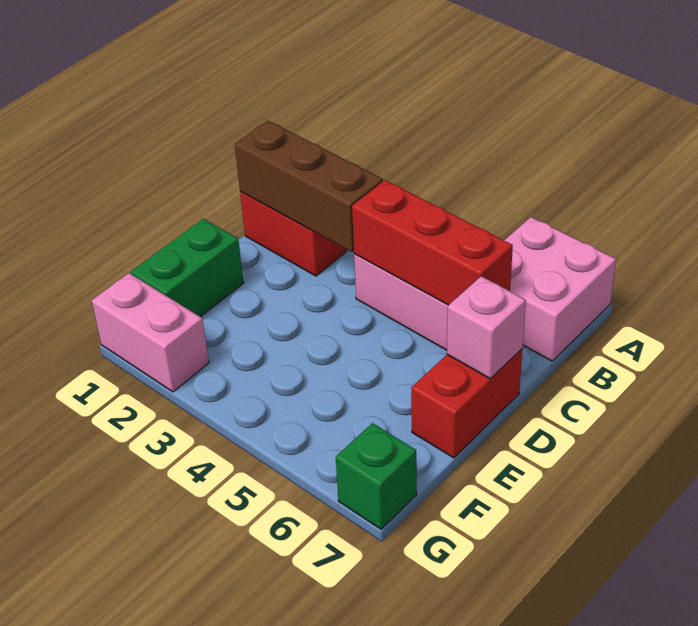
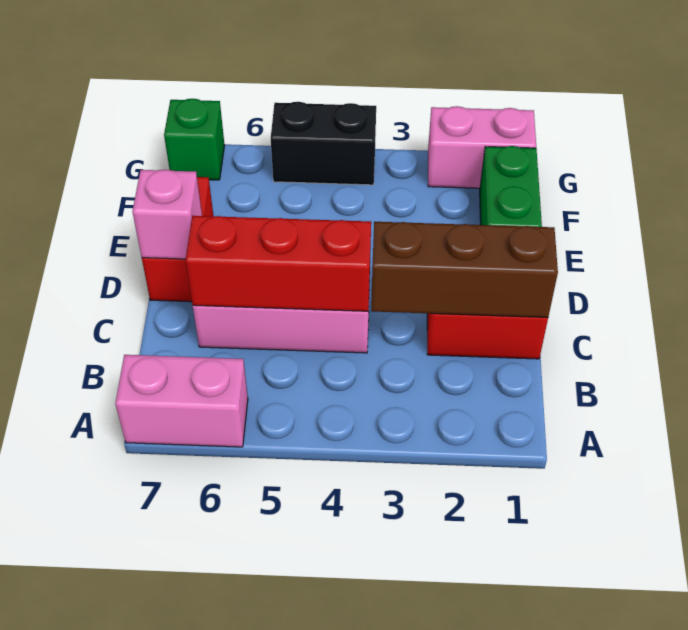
pink brick A6:B7 level 1 -> pink brick A6:A7 level 1
none -> black brick G4:G5 level 1

